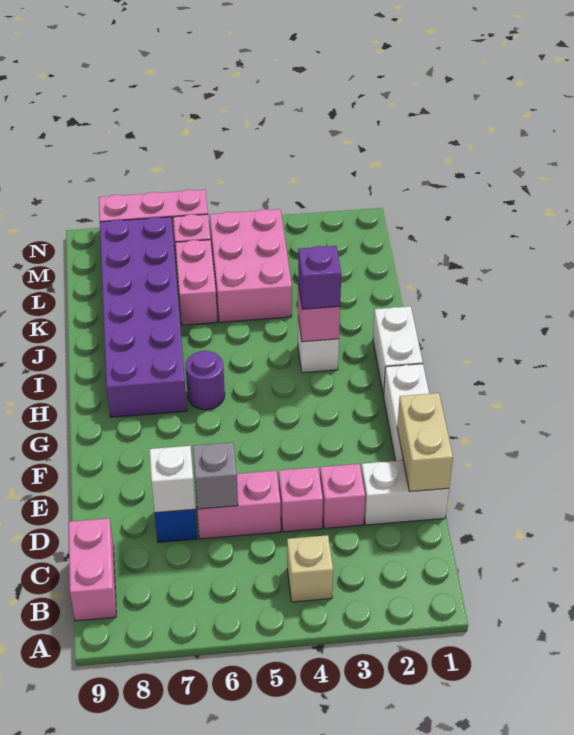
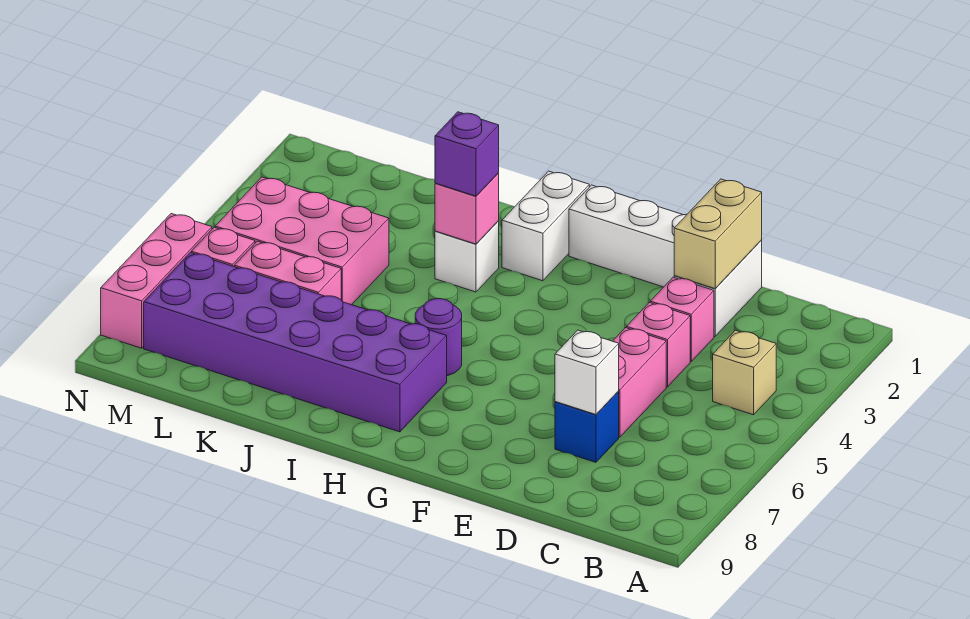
pink brick B9:C9 level 1 -> none
tan brick D1:E1 level 2 -> tan brick D1:D2 level 2
grey brick D6 level 2 -> none
white brick H1:I1 level 1 -> white brick H1:H2 level 1

